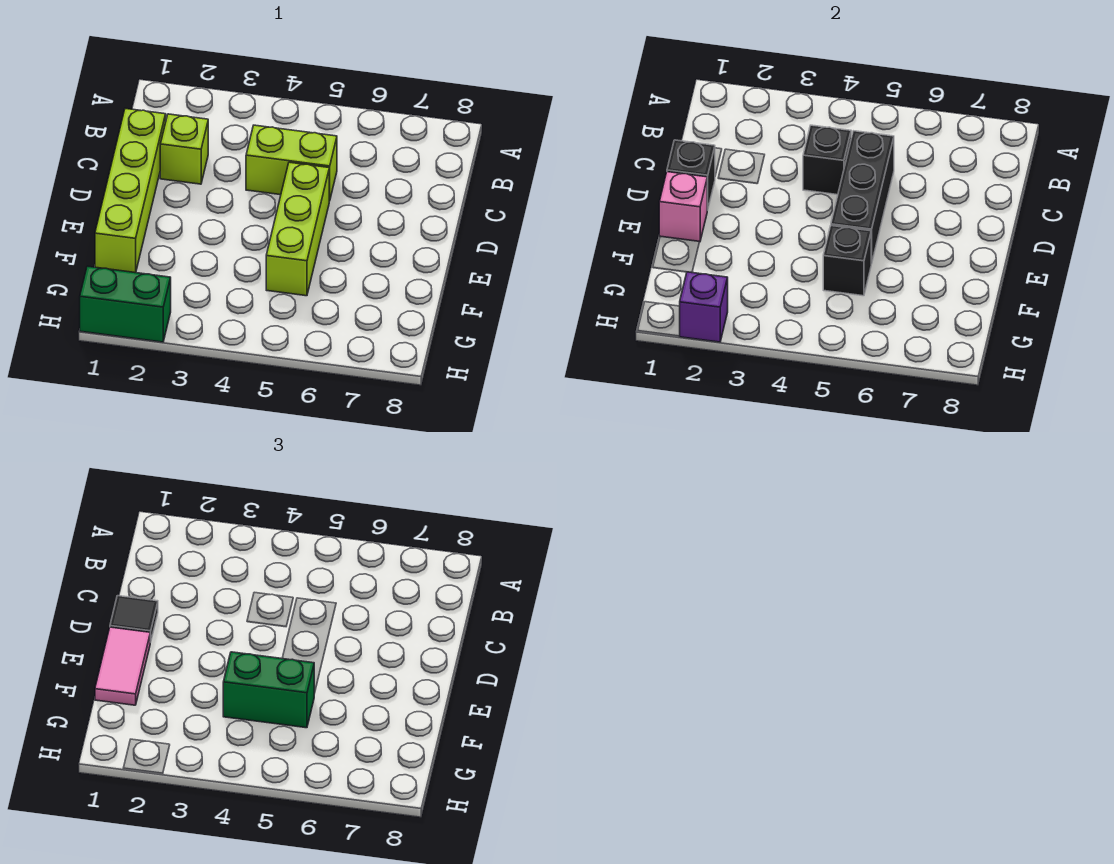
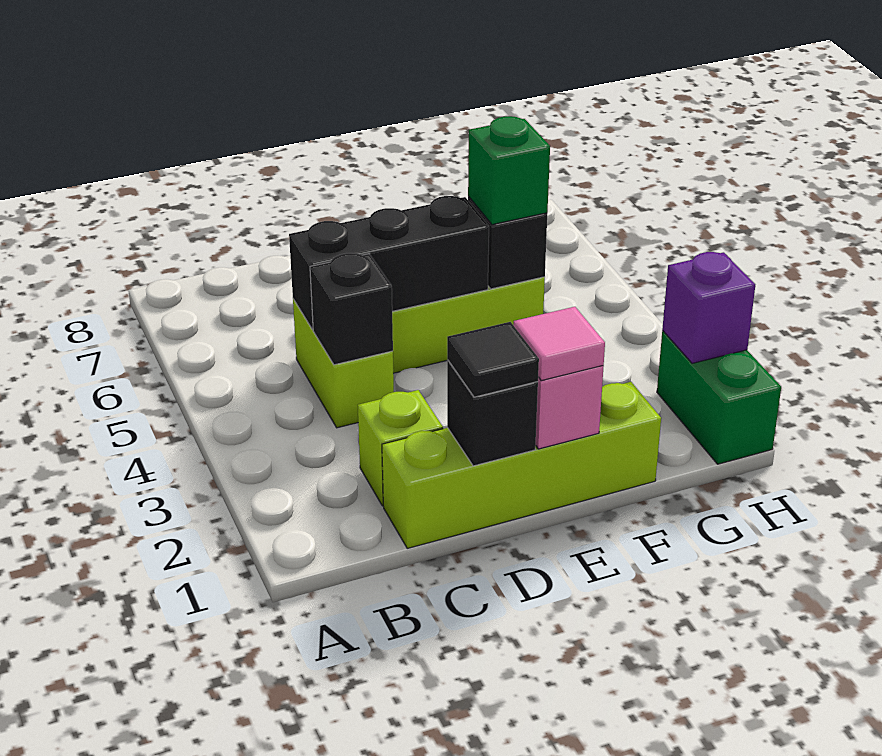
pink tile E1:F1 level 3 -> pink tile E1 level 3
green brick F4:F5 level 3 -> green brick F5 level 3

